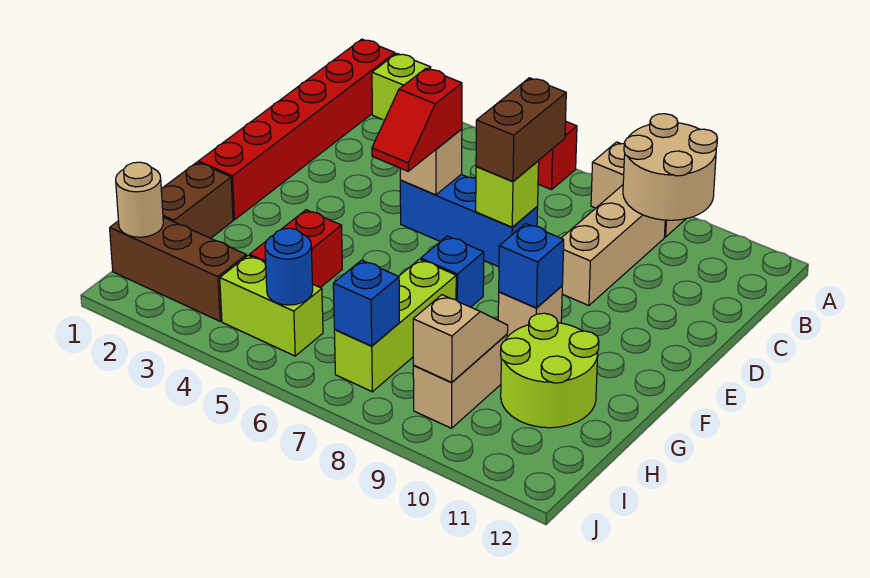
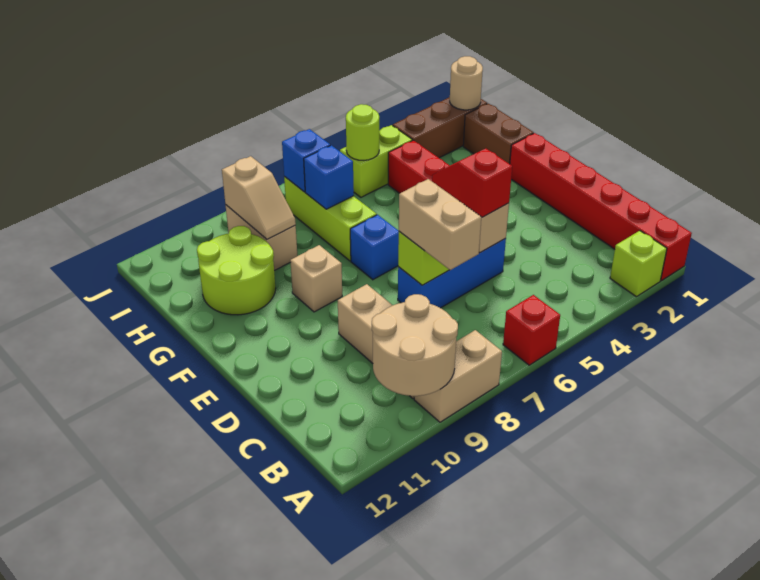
brown brick C7:D7 level 3 -> tan brick C7:D7 level 3
blue brick F9 level 2 -> blue brick H7 level 2
blue round brick I5 level 2 -> lime round brick I5 level 2

